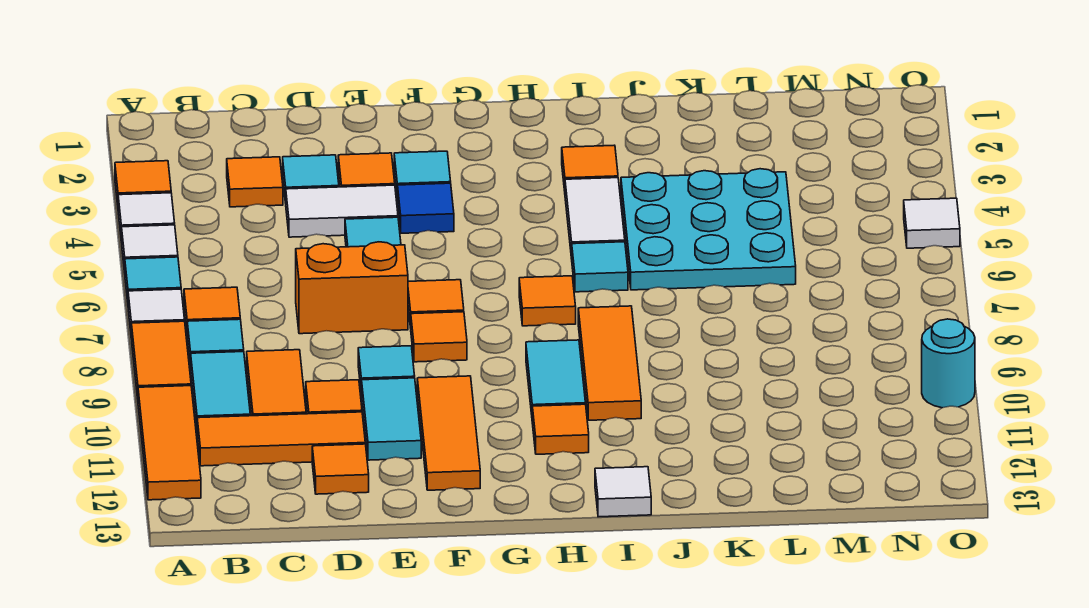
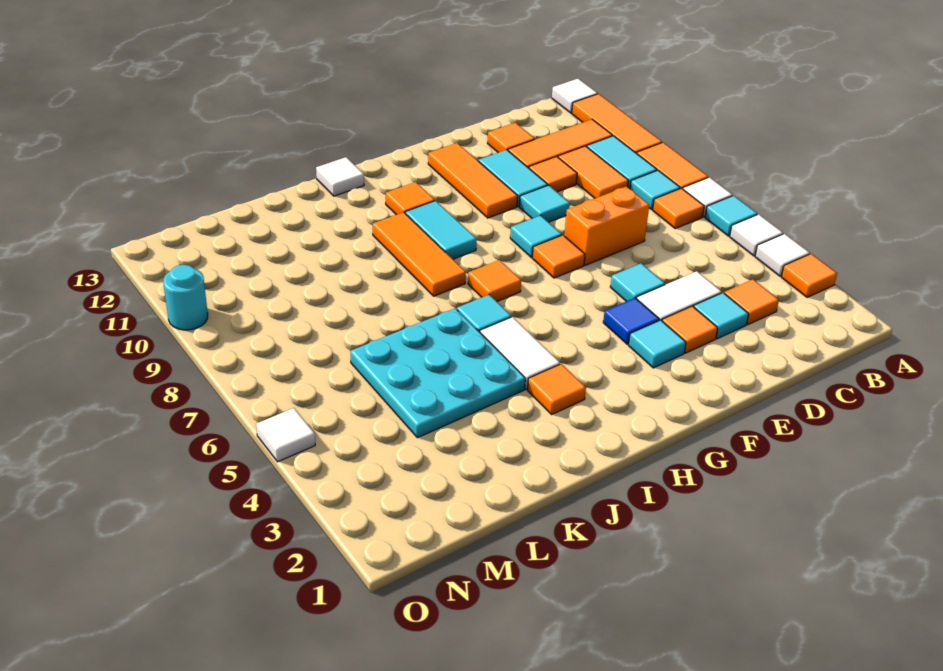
none -> white tile A13 level 1
orange tile F8 level 1 -> cyan tile F8 level 1

